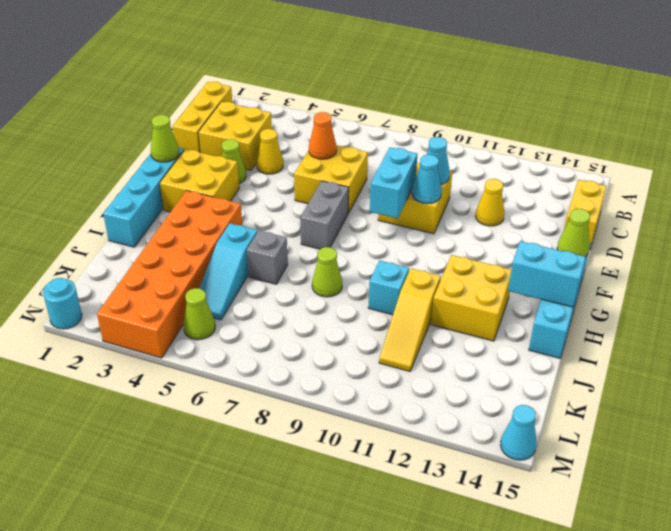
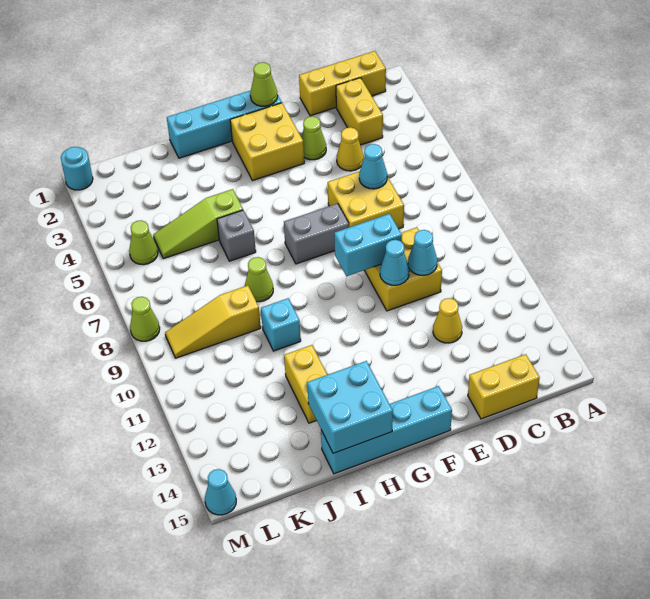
yellow brick C2:D3 level 1 -> yellow brick C2:C3 level 1
orange cone D6 level 2 -> cyan cone D6 level 2
lime cone F15 level 2 -> lime cone M8 level 1
orange brick H3:M4 level 1 -> none
yellow brick H12:I13 level 1 -> yellow brick I12:I13 level 1
cyan brick H14:H15 level 2 -> cyan brick H14:I15 level 2
cyan slope I5:K5 level 1 top I -> lime slope I5:K5 level 1 top I
yellow slope I11:K11 level 1 top I -> yellow slope J9:L9 level 1 top J

